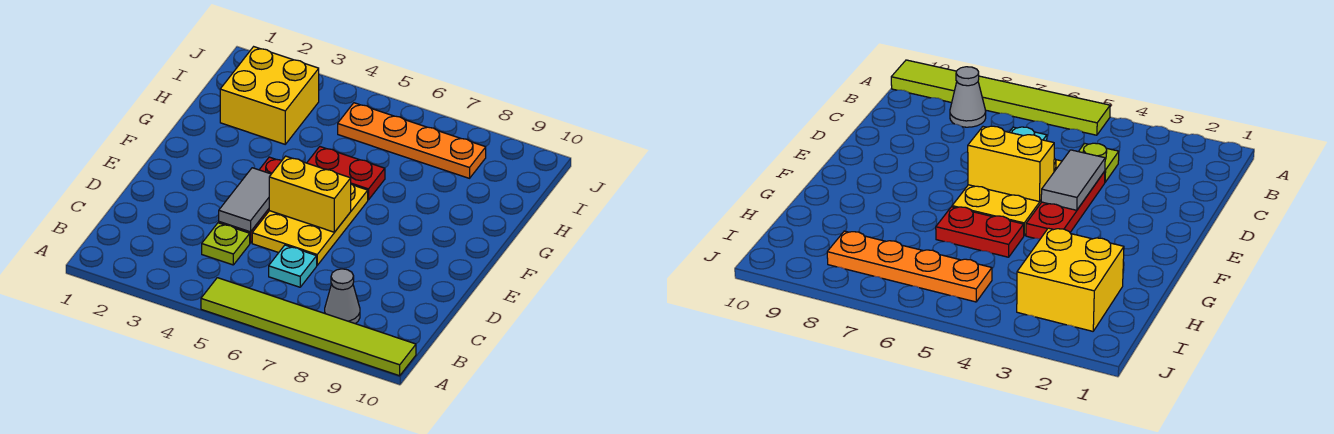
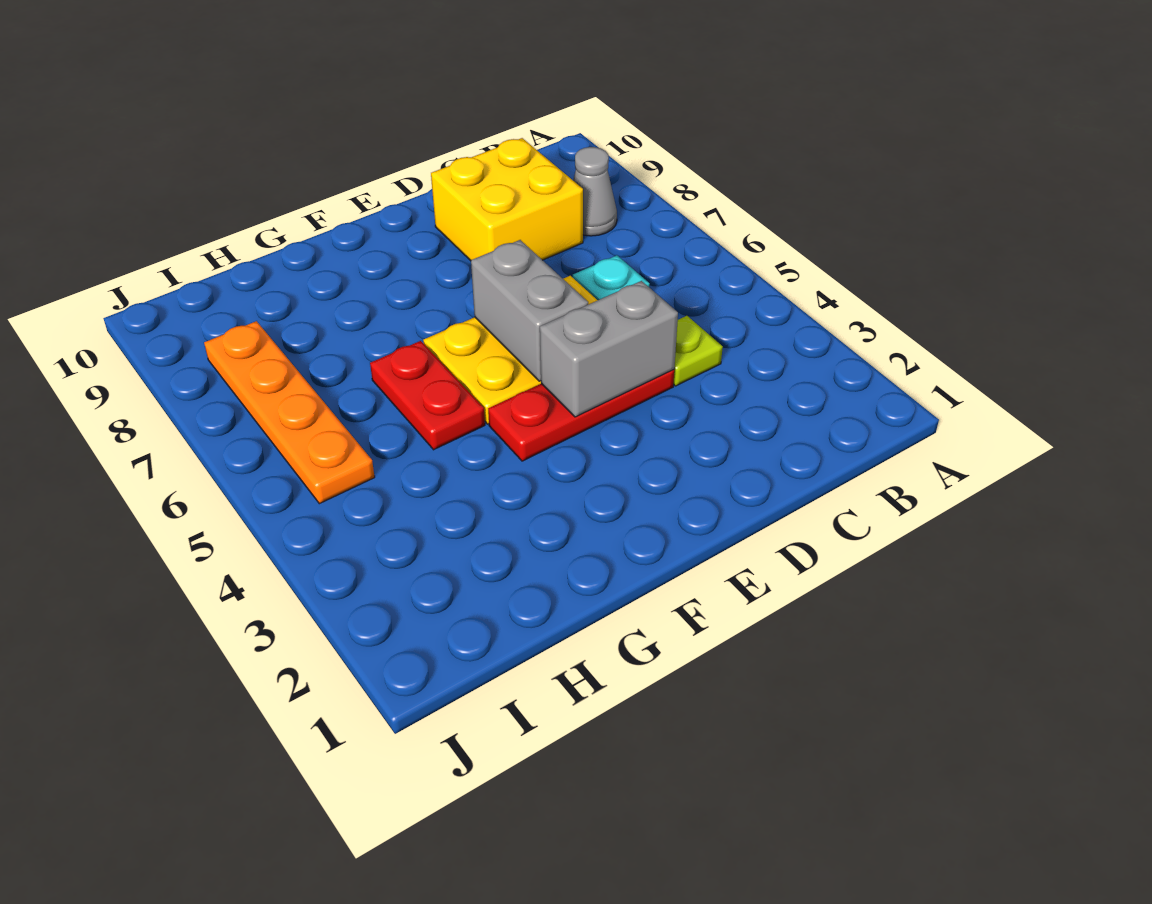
lime tile A5:A10 level 1 -> none
grey tile D4:E4 level 2 -> grey brick D4:E4 level 2
yellow brick E5:E6 level 2 -> grey brick E5:E6 level 2
yellow brick H2:I3 level 1 -> yellow brick C8:D9 level 1

